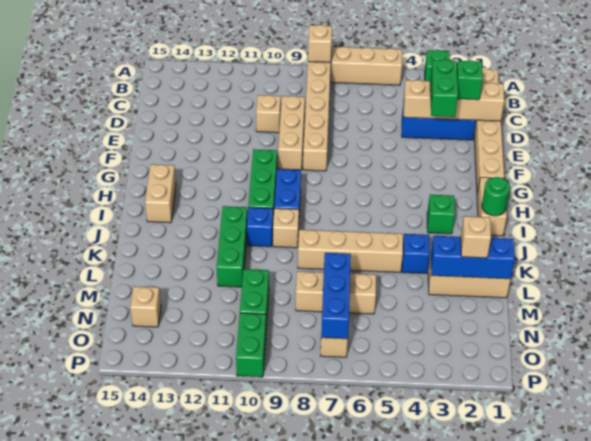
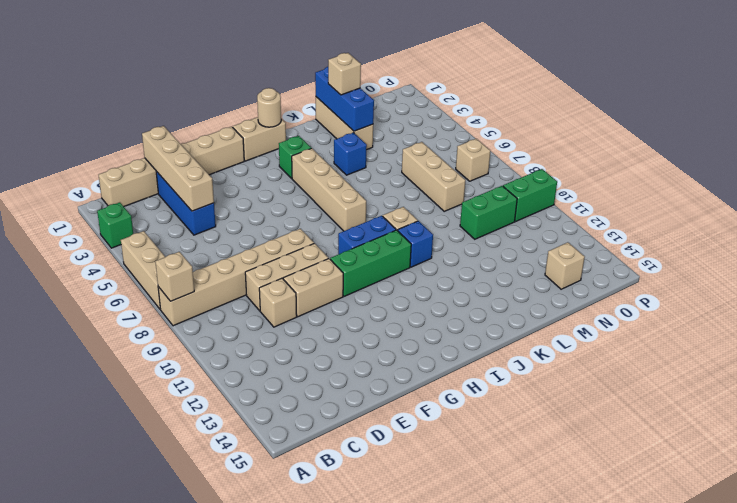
green brick D2 level 3 -> none
green brick D3:E3 level 3 -> none
tan brick H14:I14 level 1 -> tan brick E10:F10 level 1
green round brick I1 level 2 -> tan round brick I1 level 2
green brick J11:L11 level 1 -> none
tan brick K5:K8 level 1 -> tan brick I4:I7 level 1
blue brick M7:O7 level 2 -> none

